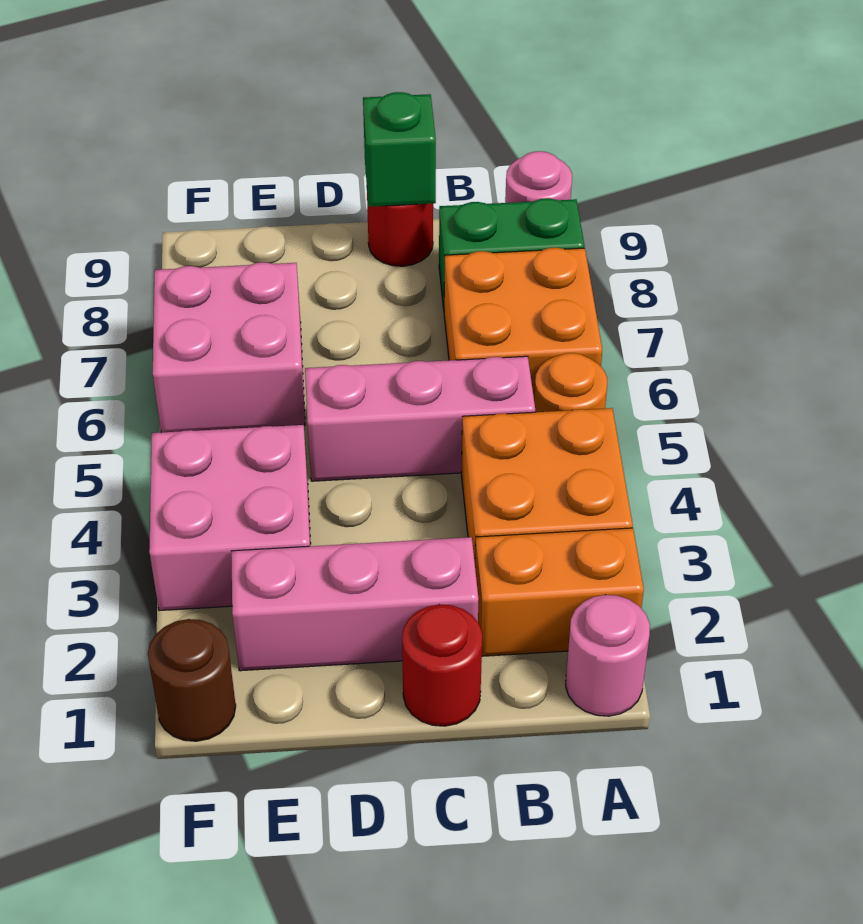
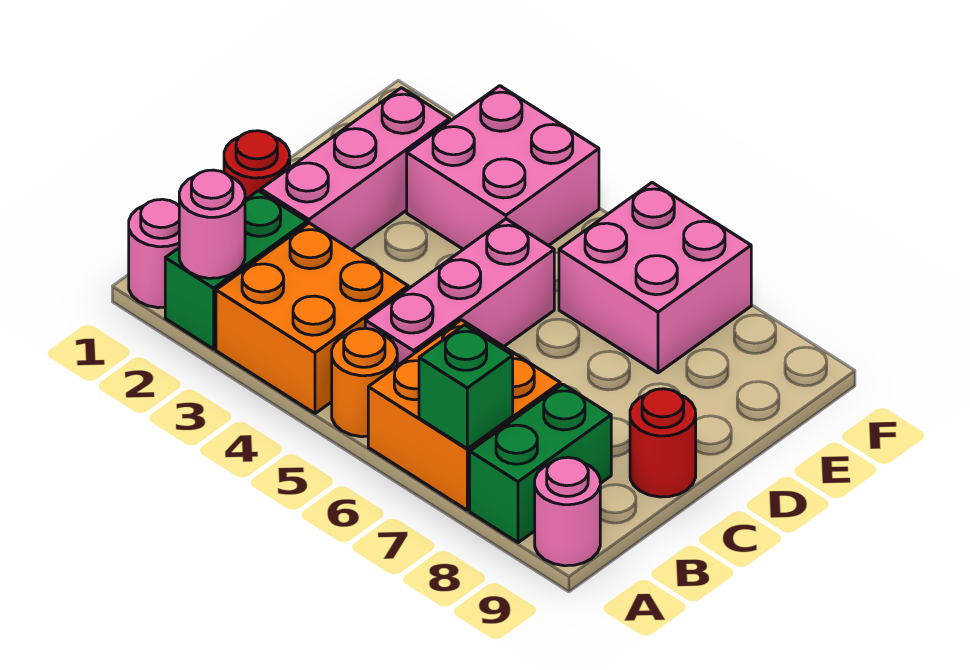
orange brick A2:B2 level 1 -> green brick A2:B2 level 1
none -> pink round brick A2 level 2
green brick C9 level 2 -> green brick A7 level 2
brown round brick F1 level 1 -> none

